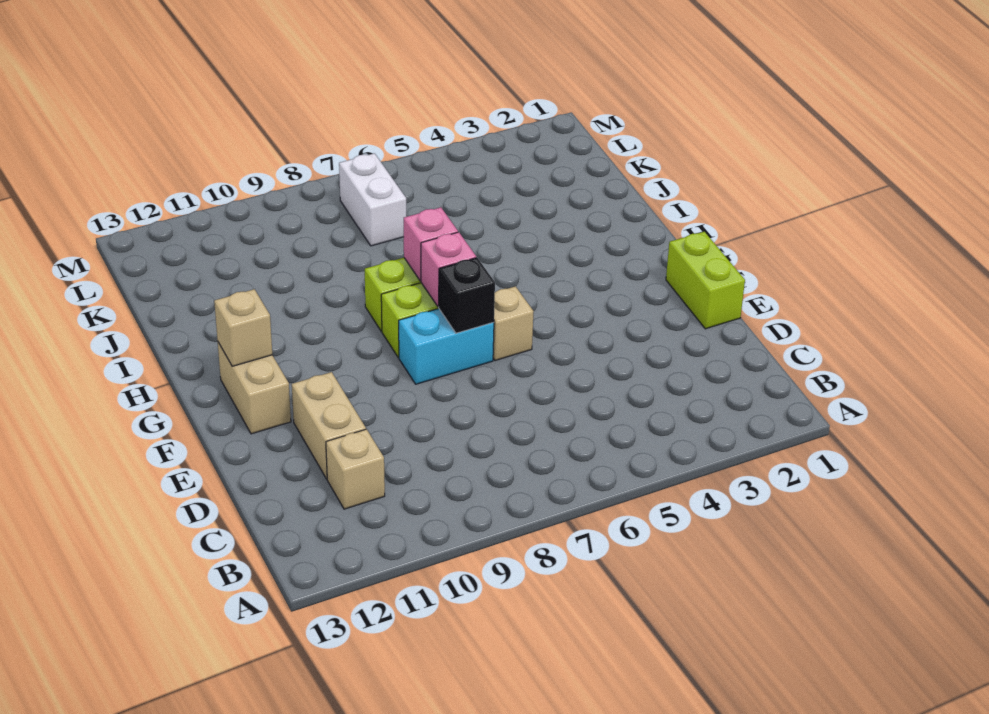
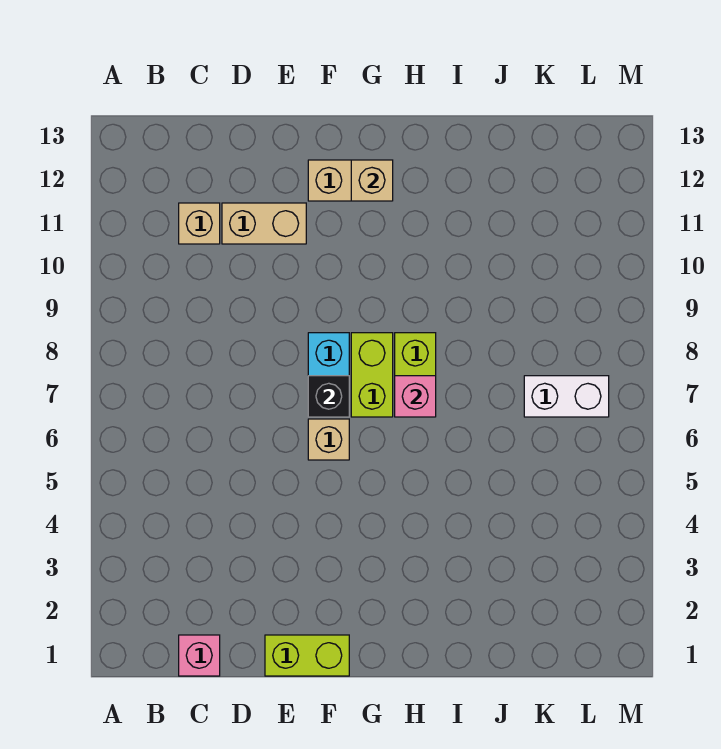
pink brick G7 level 2 -> pink brick C1 level 1

